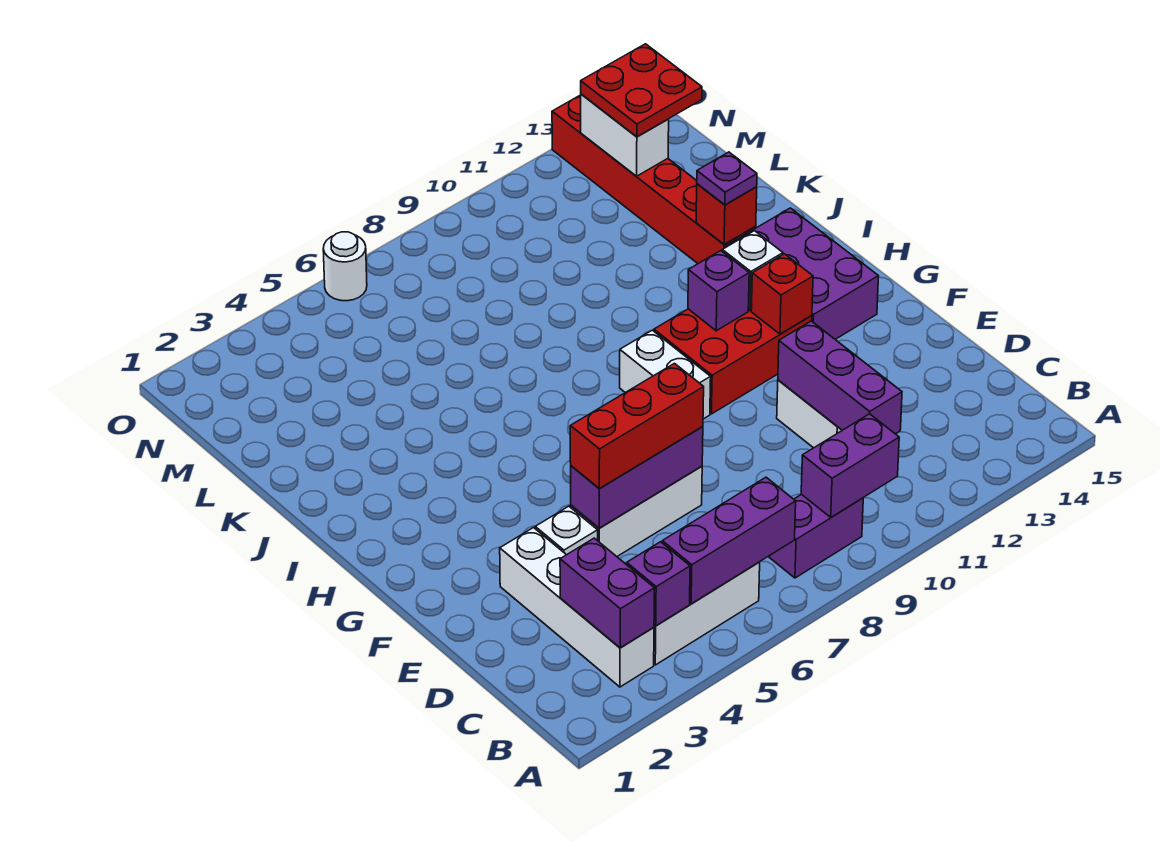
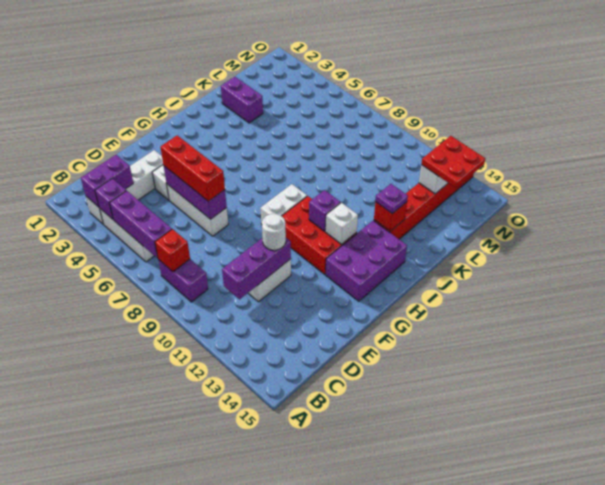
purple brick B9:B10 level 2 -> purple brick K2:K3 level 1
red brick G12 level 2 -> red brick B8 level 2
white round brick O6 level 1 -> white round brick E11 level 3

